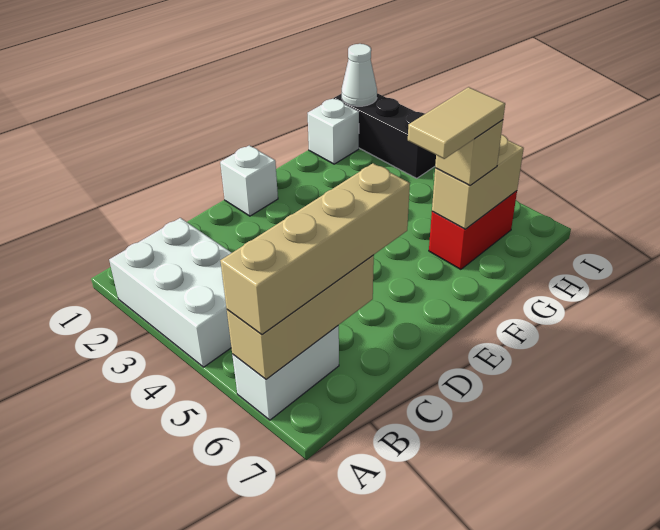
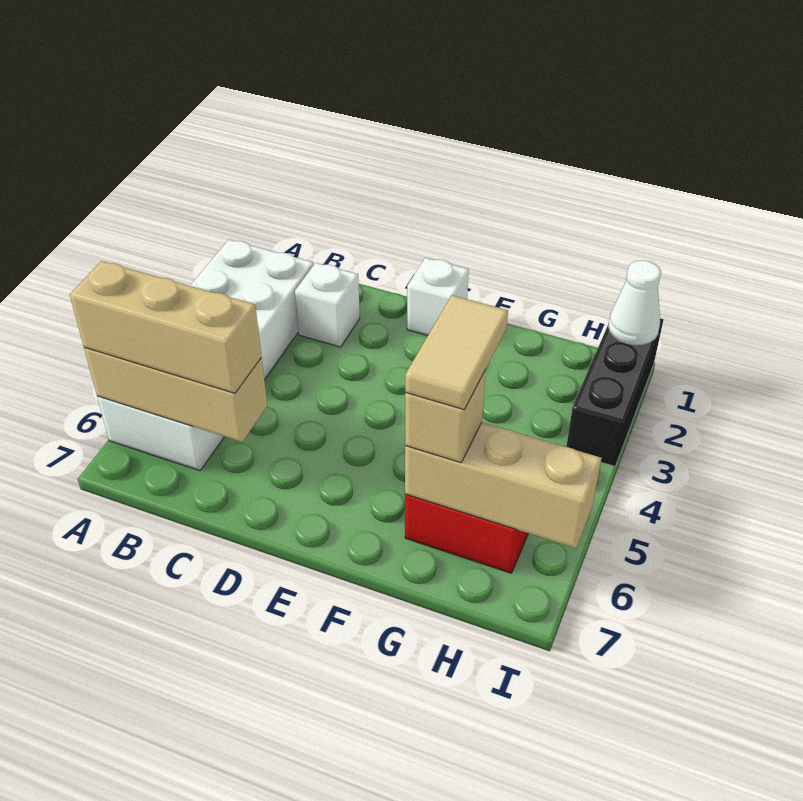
tan brick A6:D6 level 3 -> tan brick A6:C6 level 3
tan tile F6:G6 level 4 -> tan tile G5:G6 level 4
tan brick G6:H6 level 2 -> tan brick G6:I6 level 2
white brick H1 level 1 -> white brick C2 level 1

